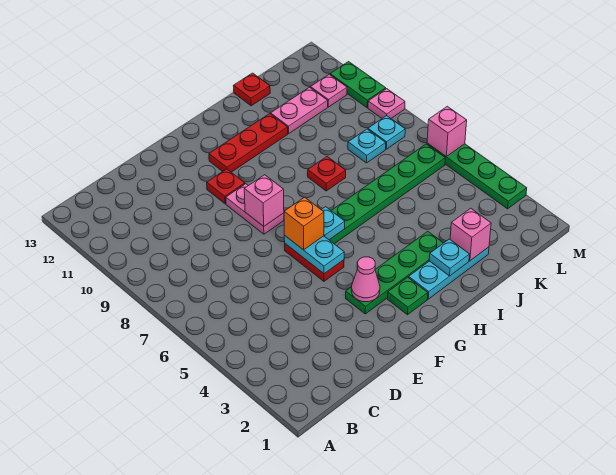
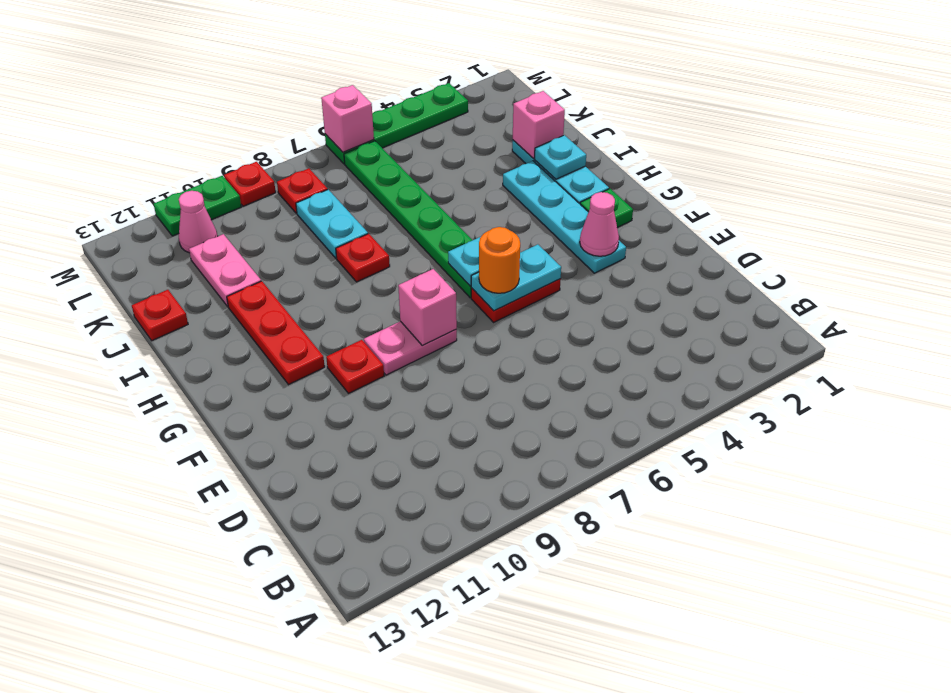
green plate F3:I3 level 1 -> cyan plate F3:I3 level 1
orange brick F6 level 3 -> orange round brick F6 level 3
cyan plate K8 level 1 -> cyan plate J8:K8 level 1
cyan plate L8 level 1 -> red plate L8 level 1
pink plate L11 level 1 -> pink cone L11 level 1
pink plate M9 level 1 -> red plate M9 level 1

